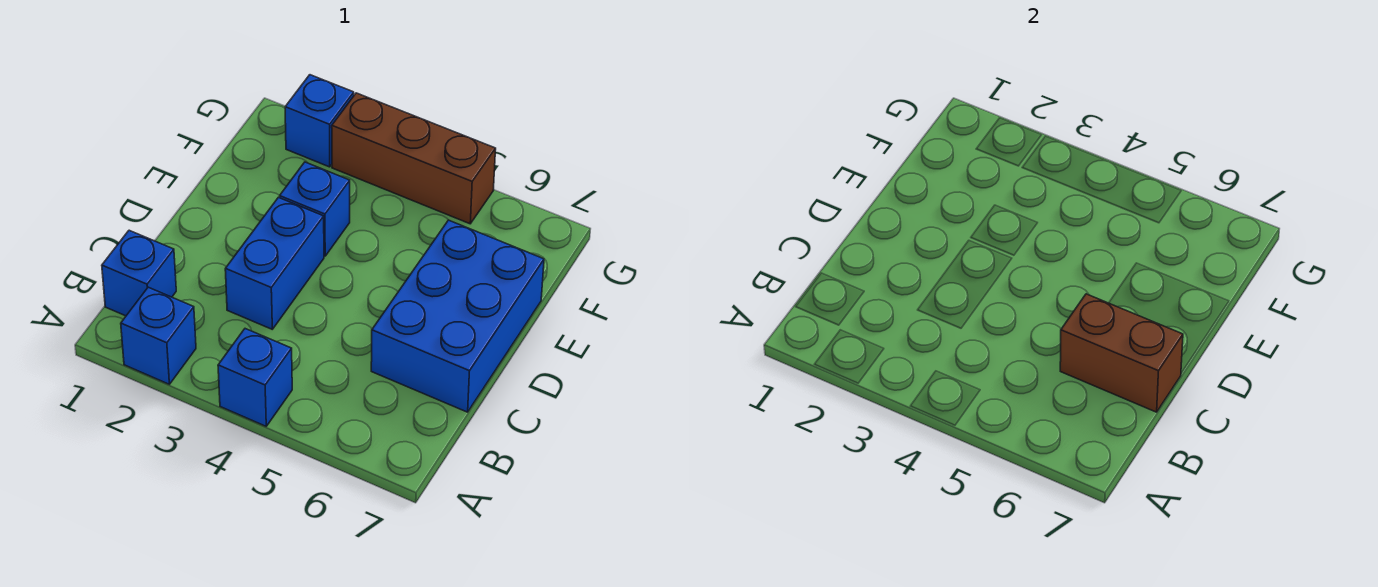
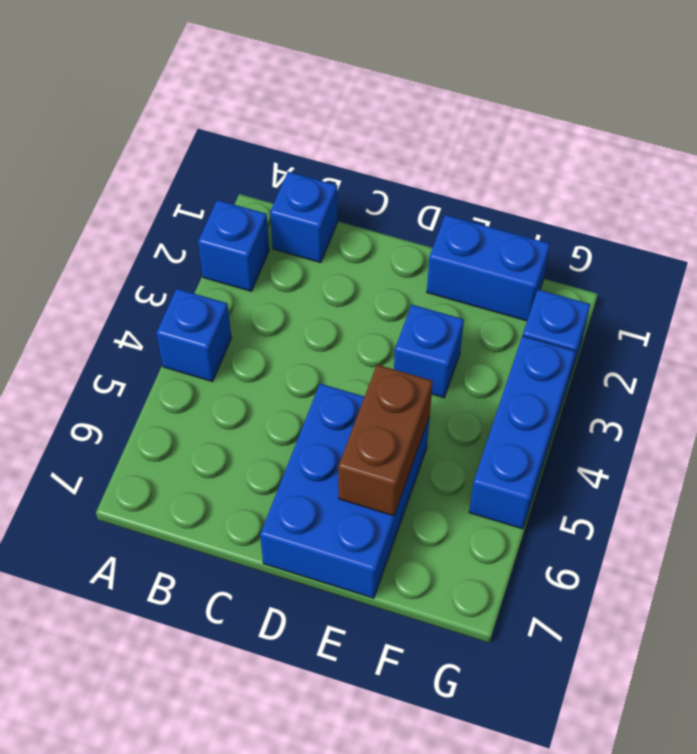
blue brick C3:D3 level 1 -> blue brick E1:F1 level 1
blue brick C6:E7 level 1 -> blue brick D5:E7 level 1
brown brick C6:C7 level 2 -> brown brick E5:E6 level 2
brown brick G3:G5 level 1 -> blue brick G3:G5 level 1

